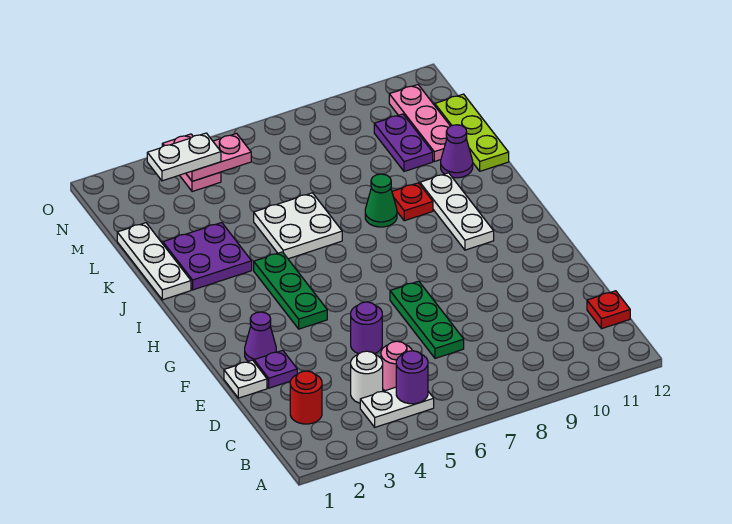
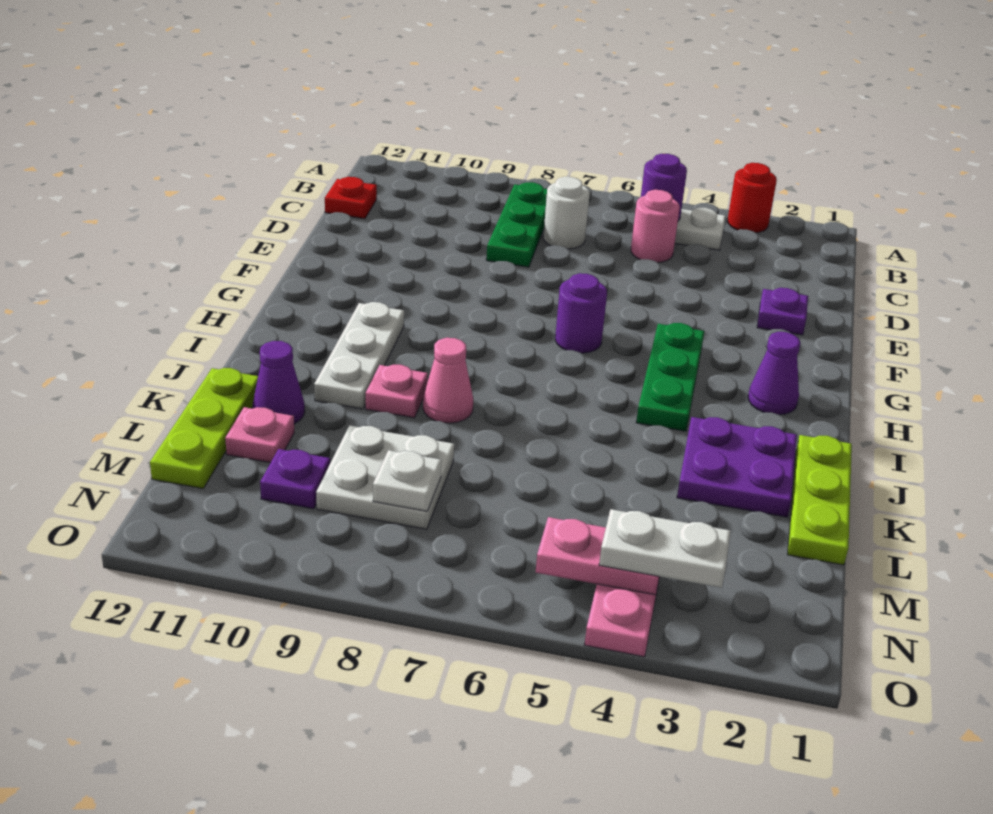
red round brick C2 level 1 -> red round brick A3 level 1
white round brick C4 level 1 -> white round brick C7 level 1
green plate D7:F7 level 1 -> green plate B8:D8 level 1
white plate E1 level 1 -> white plate M8 level 2
purple round brick E5 level 1 -> purple round brick G6 level 1
purple cone F2 level 1 -> purple cone H2 level 1
white plate J1:L1 level 1 -> lime plate J1:L1 level 1
white plate J5:K6 level 1 -> white plate L8:M9 level 1
green cone J8 level 1 -> pink cone J8 level 1
red plate J9 level 1 -> pink plate J9 level 1
purple plate L10:M10 level 1 -> purple plate M10 level 1
pink plate L11:N11 level 1 -> pink plate L11 level 1

